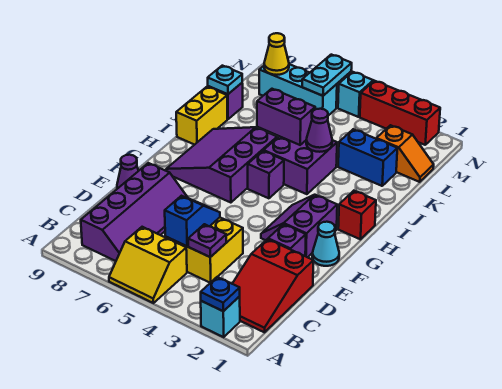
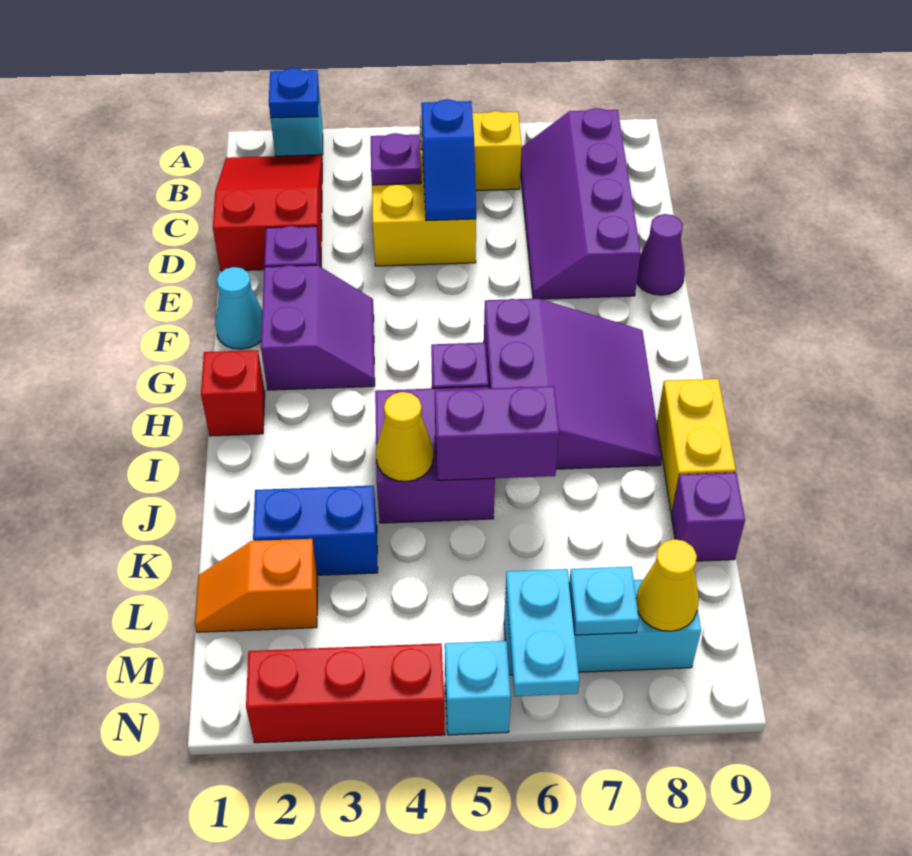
purple cone J4 level 2 -> yellow cone J4 level 2
cyan plate K9 level 2 -> cyan plate M7 level 2

